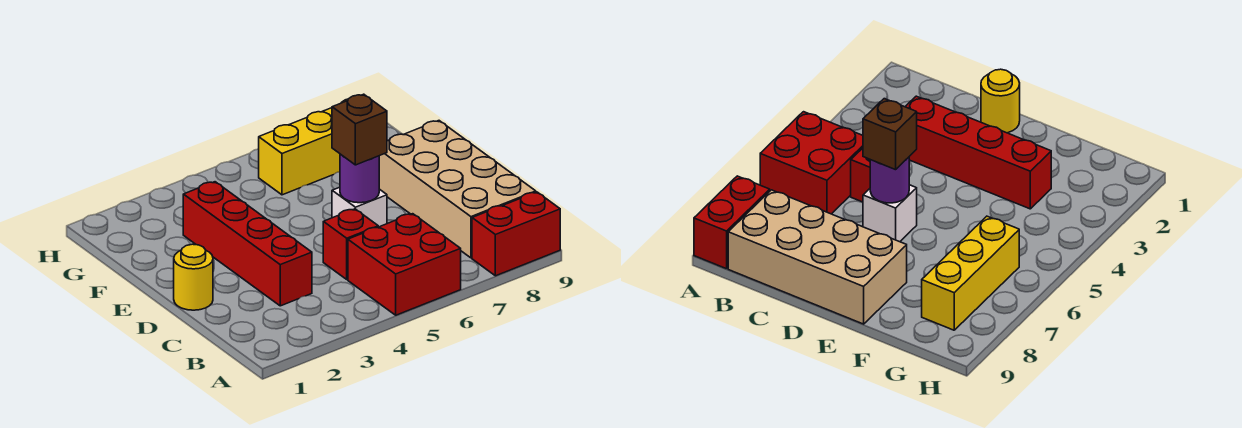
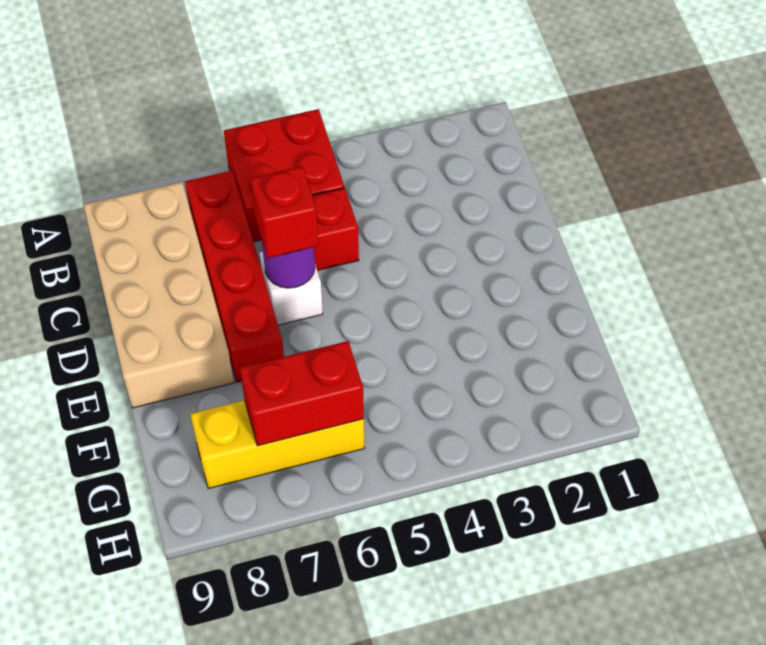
red brick A8:A9 level 1 -> red brick G6:G7 level 2
red brick C3:F3 level 1 -> red brick B7:E7 level 1
yellow round brick D1 level 1 -> none
brown brick D6 level 3 -> red brick D6 level 3

